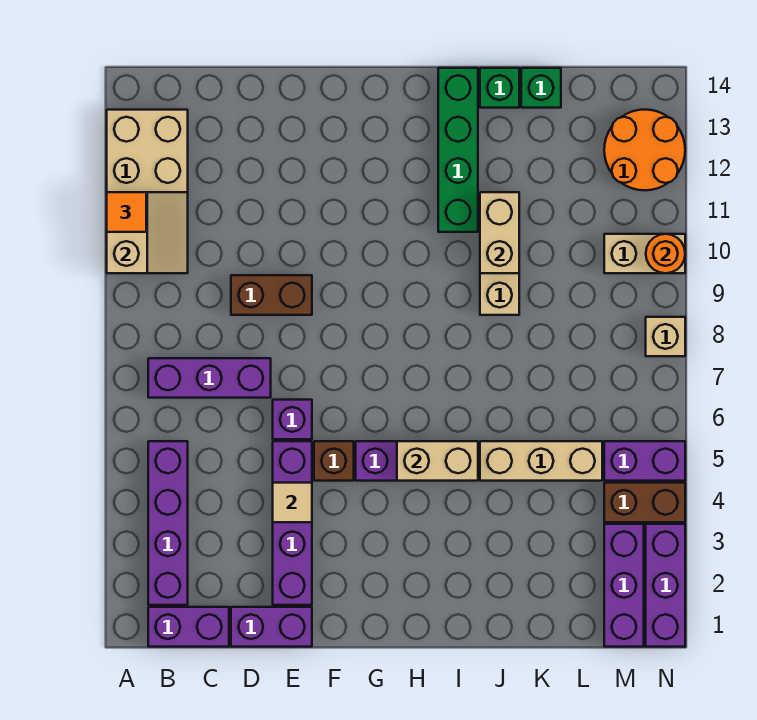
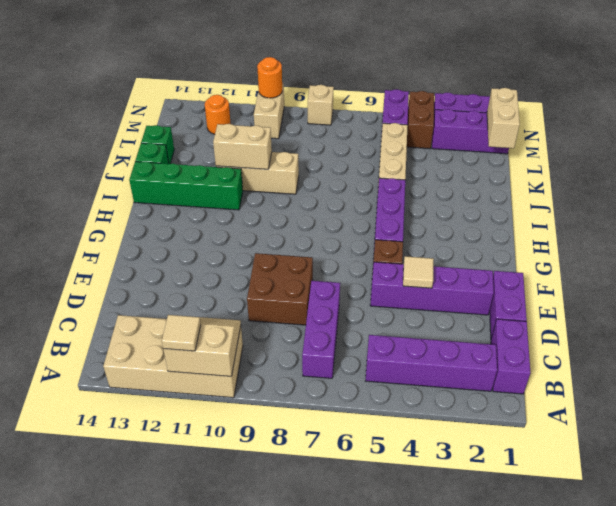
orange tile A11 level 3 -> tan tile A11 level 3
brown brick D9:E9 level 1 -> brown brick D8:E9 level 1
purple brick E6 level 1 -> none
tan brick H5:I5 level 2 -> tan brick L1:M1 level 2
orange round brick M12:N13 level 1 -> orange round brick M12 level 1

